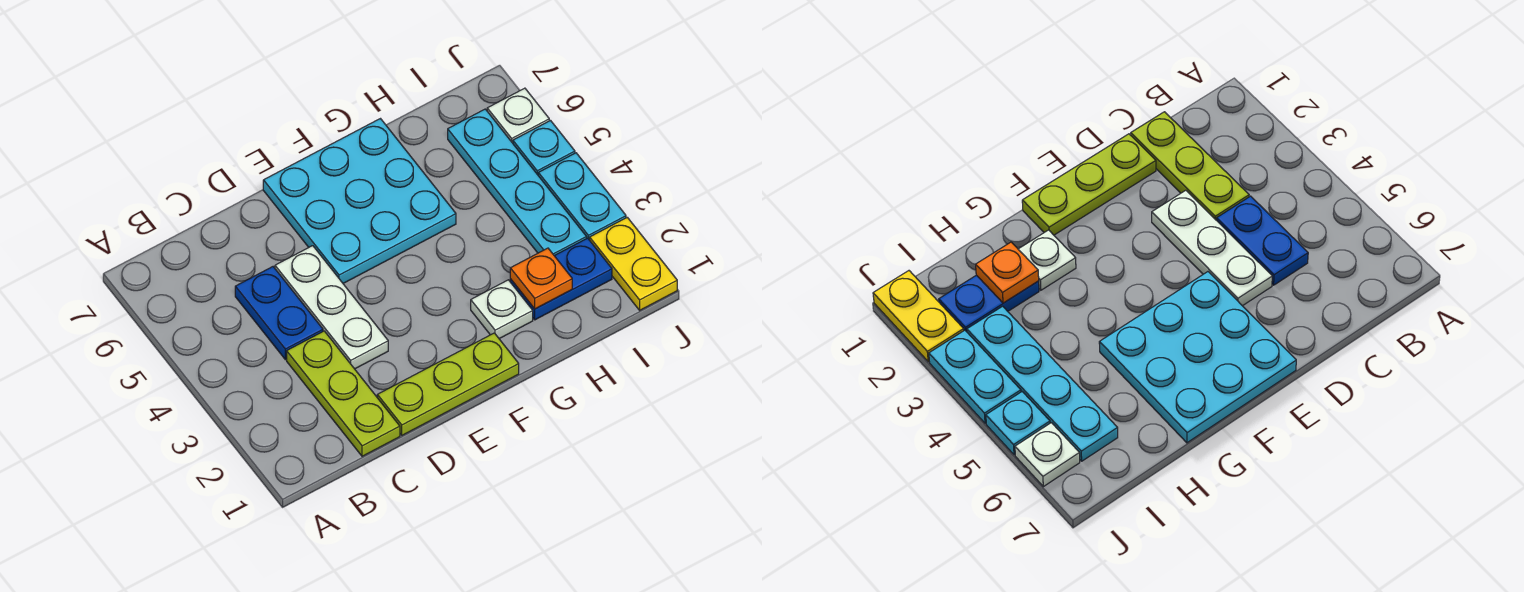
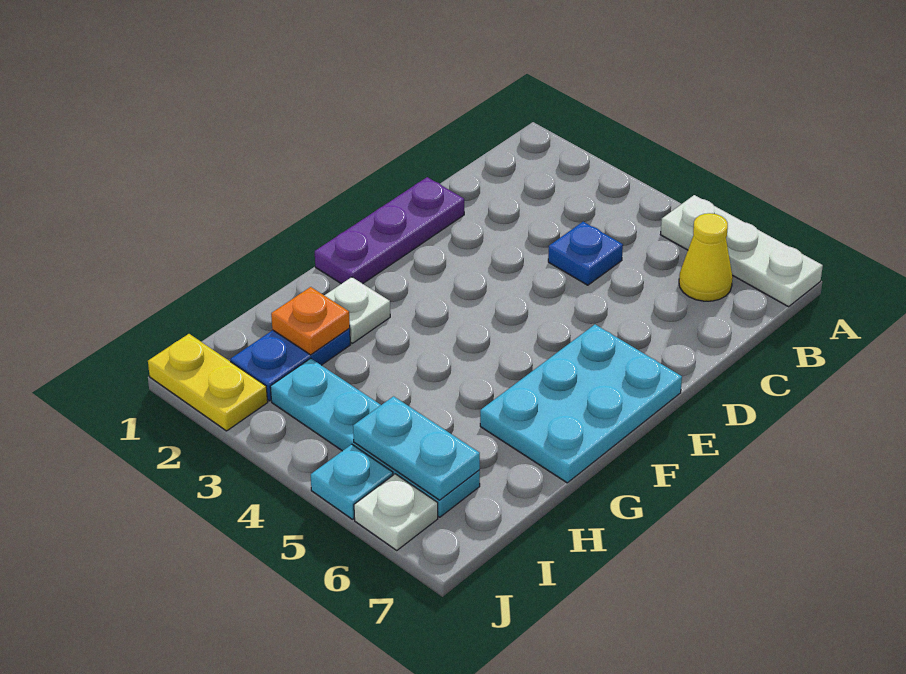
none -> yellow cone B6 level 1
lime plate C1:C3 level 1 -> none
blue plate C4:C5 level 1 -> blue plate C4 level 1
lime plate D1:F1 level 1 -> purple plate D1:F1 level 1
white plate D3:D5 level 1 -> white plate A5:A7 level 1
cyan plate E5:G7 level 1 -> cyan plate E6:G7 level 1
cyan plate J3:J4 level 1 -> cyan plate I5:I6 level 2

